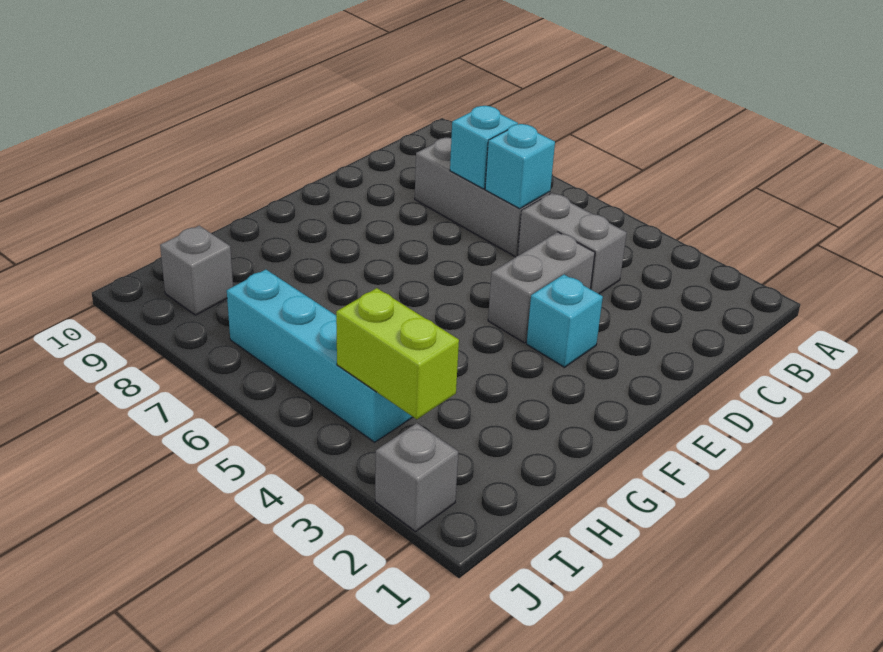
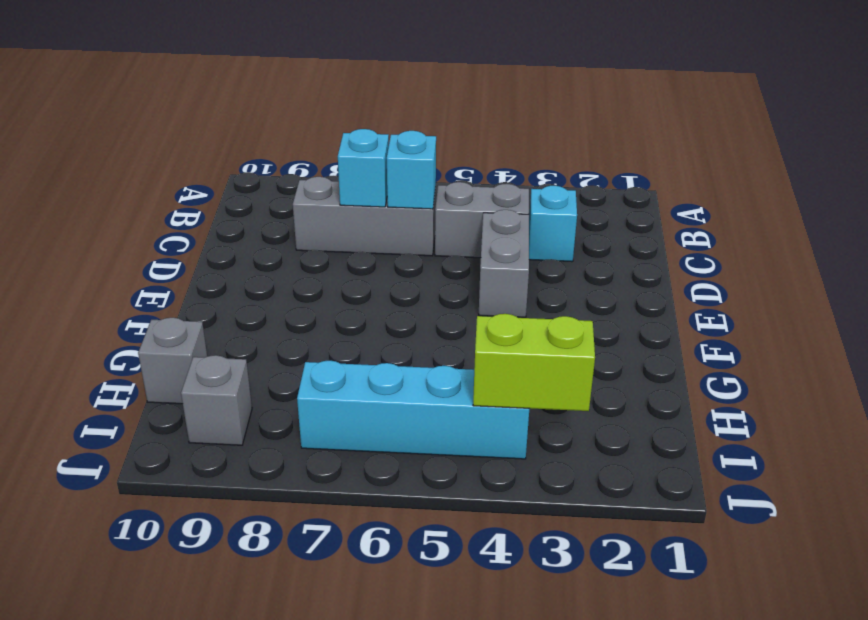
cyan brick E3 level 1 -> cyan brick C3 level 1
grey brick J2 level 1 -> grey brick H10 level 1

